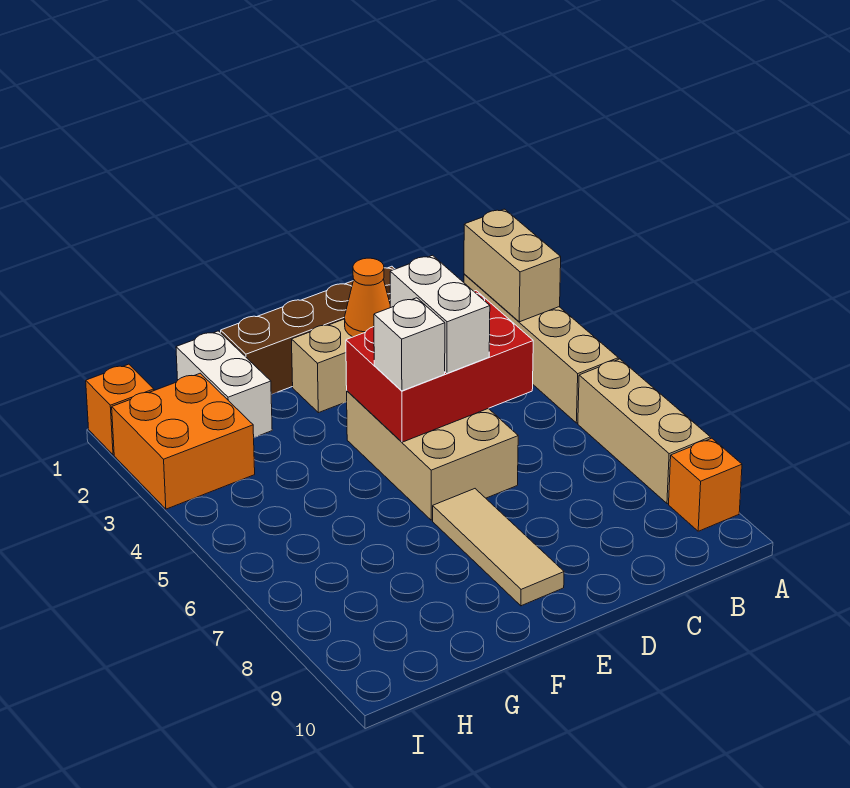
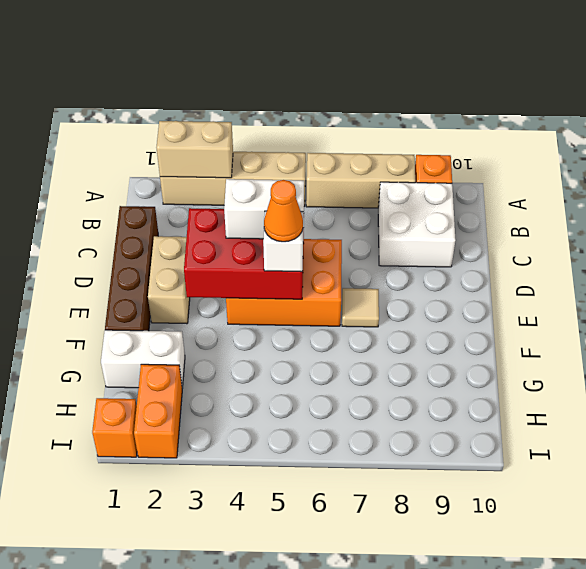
none -> white brick B8:C9 level 1
red brick C4:E5 level 2 -> red brick D3:E5 level 2
orange cone D2 level 2 -> orange cone E5 level 4
tan brick D4:E6 level 1 -> orange brick D4:E6 level 1
tan tile E7:E9 level 1 -> tan tile E7 level 1
orange brick H2:I3 level 1 -> orange brick H2:I2 level 1

